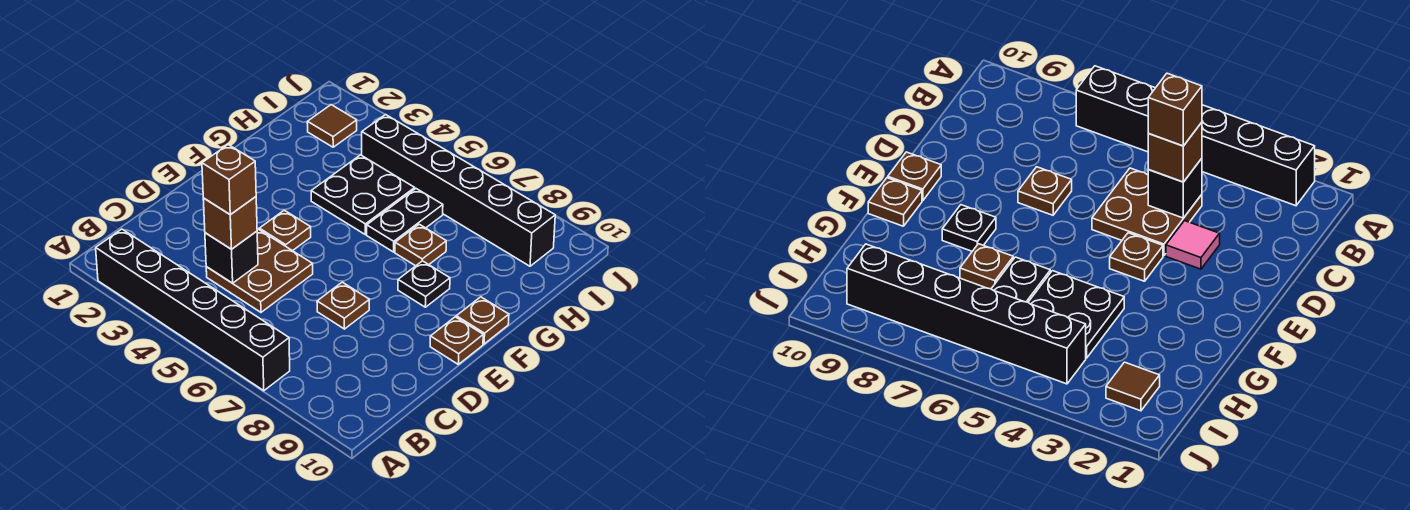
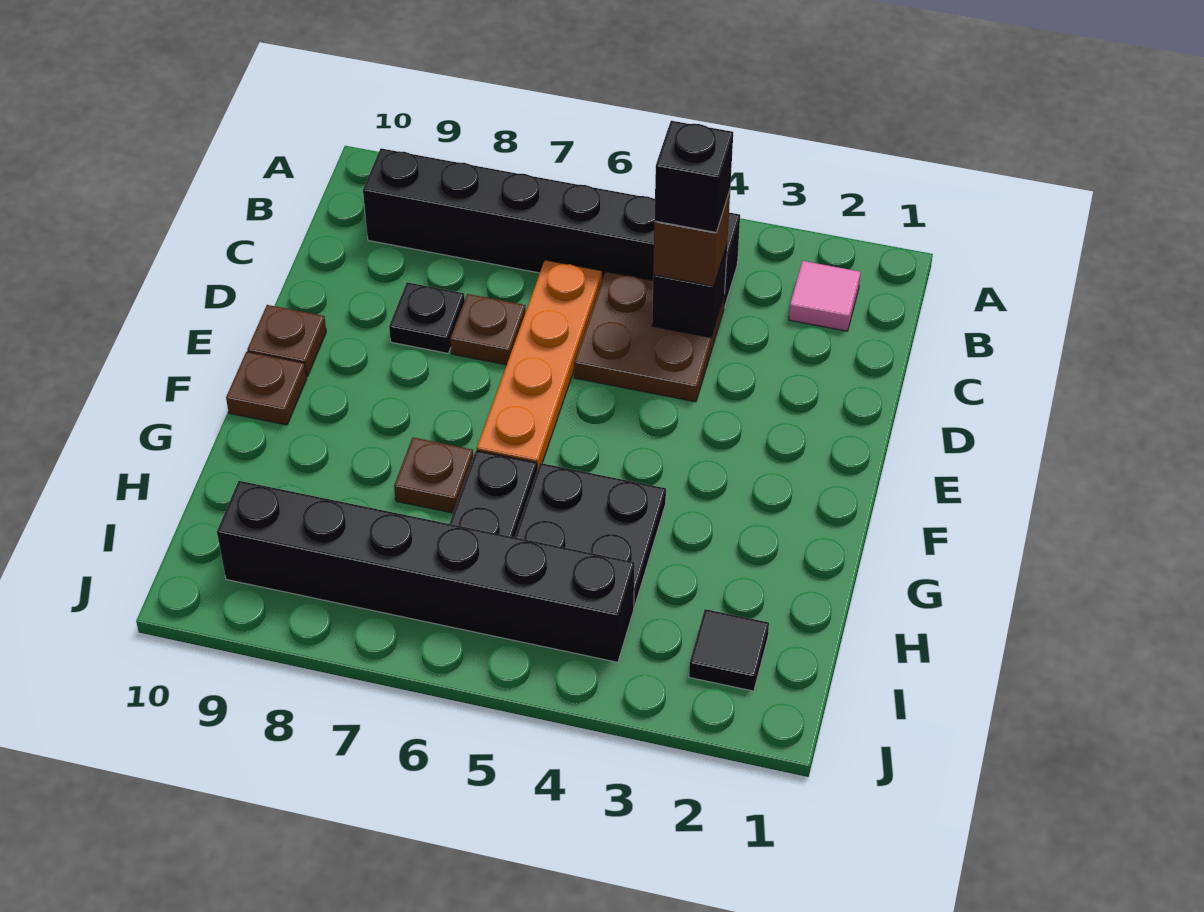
black brick A2:A7 level 1 -> black brick B4:B9 level 1
brown brick C4 level 4 -> black brick C4 level 4
none -> orange plate C6:F6 level 1
pink tile D3 level 1 -> pink tile B2 level 1
brown plate E4 level 1 -> none
black plate F8 level 1 -> black plate D8 level 1
brown tile I2 level 1 -> black tile I2 level 1

